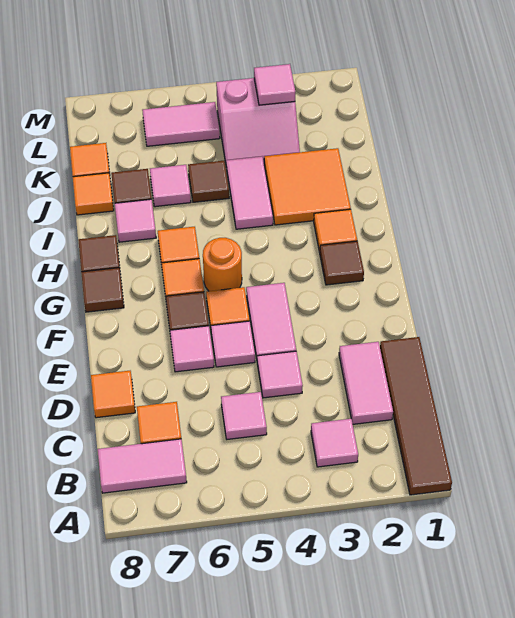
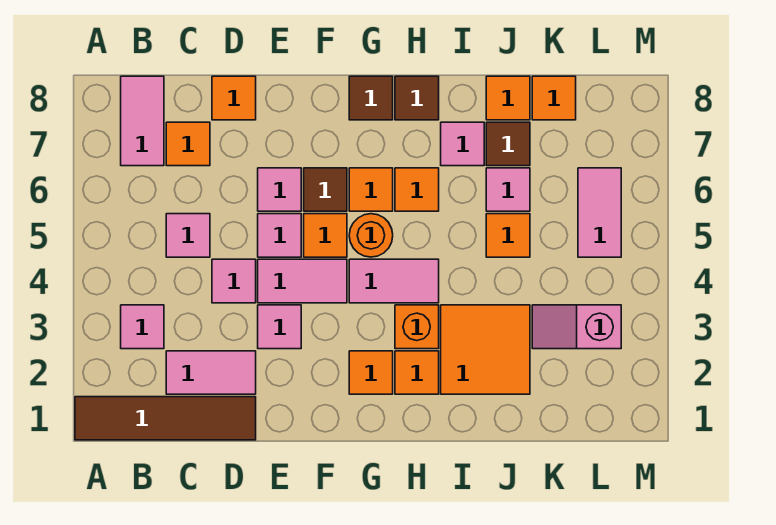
brown tile G2 level 1 -> orange tile G2 level 1
none -> orange brick H3 level 1
pink tile I4:J4 level 1 -> pink tile G4:H4 level 1
brown tile J5 level 1 -> orange tile J5 level 1
pink slope K3:L4 level 1 top L -> pink slope K3:L3 level 1 top L
pink tile L3 level 2 -> pink tile E3 level 1

